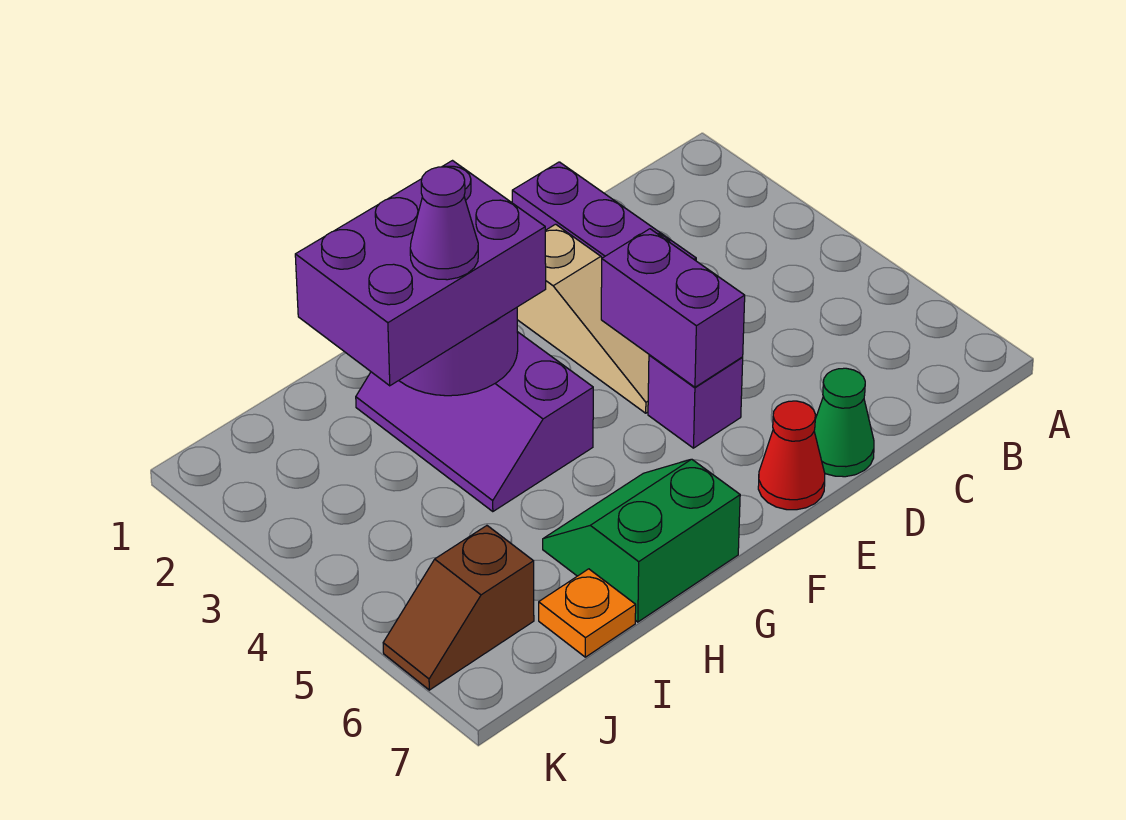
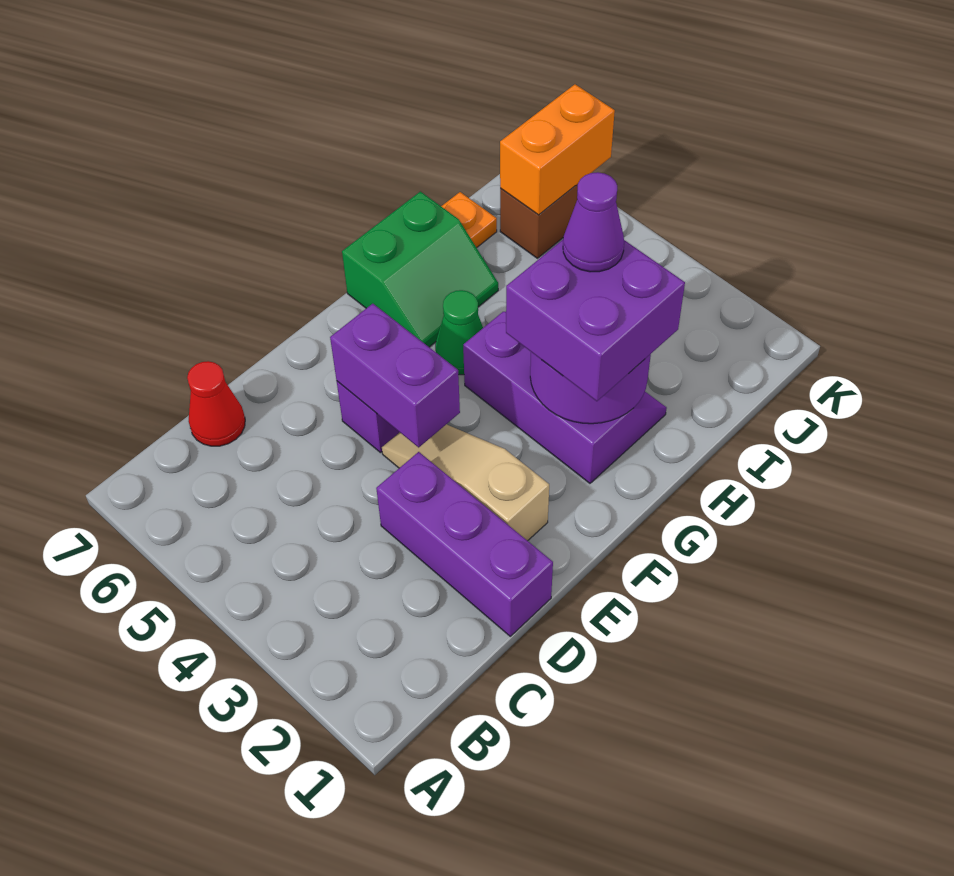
green cone D7 level 1 -> green cone G5 level 1
red cone E7 level 1 -> red cone C7 level 1
purple brick G2:I3 level 3 -> purple brick G2:H3 level 3
none -> orange brick J6:K6 level 2

